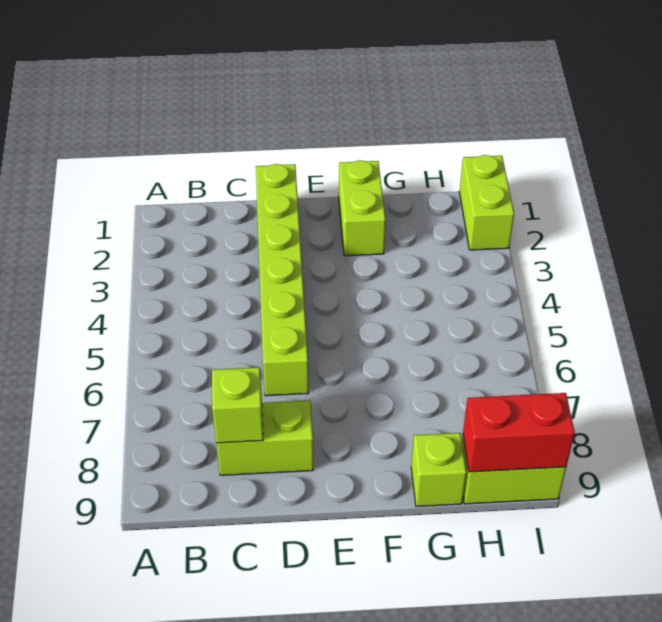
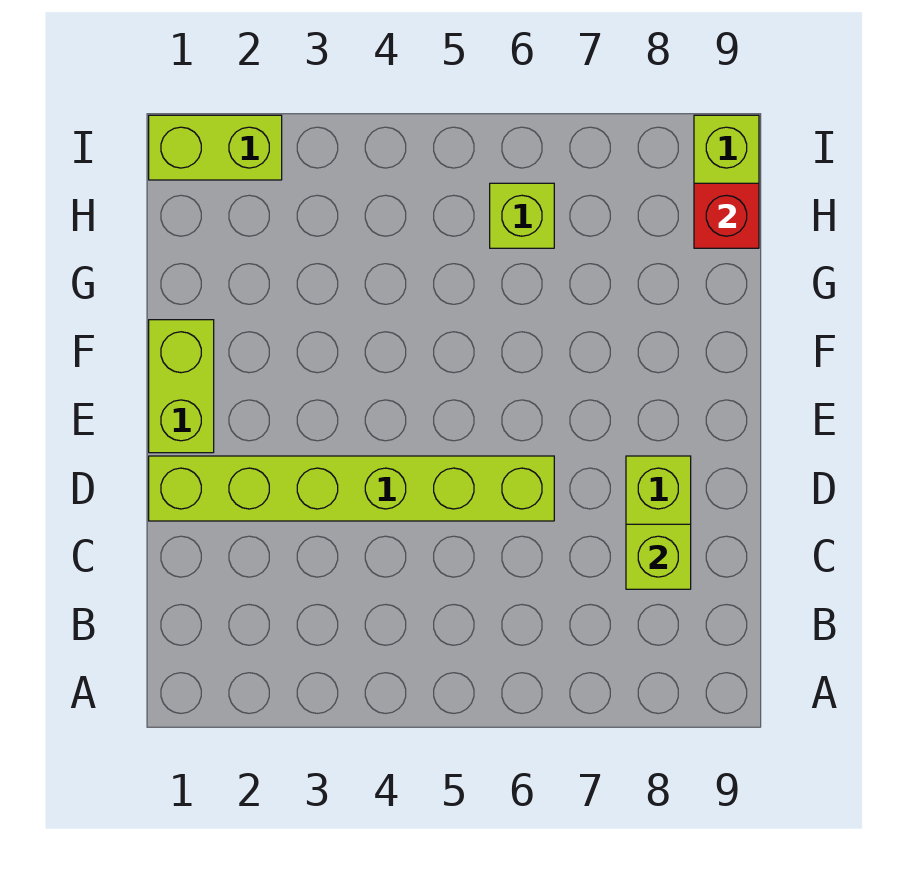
lime brick F1:F2 level 1 -> lime brick E1:F1 level 1
lime brick G9 level 1 -> lime brick H6 level 1
red brick H9:I9 level 2 -> red brick H9 level 2

